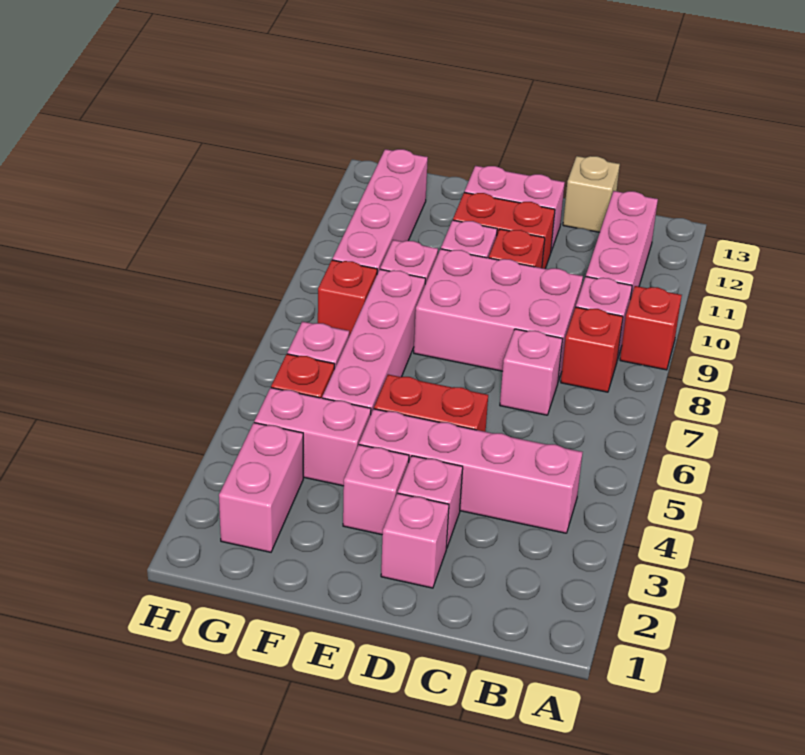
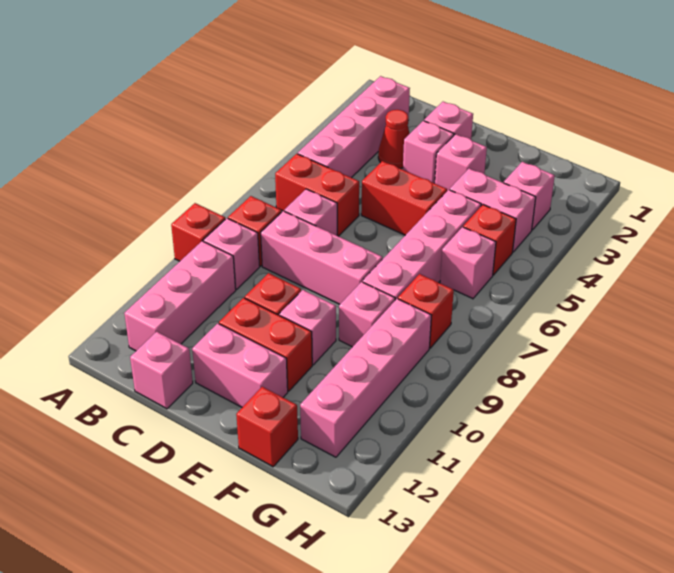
pink brick B4:E4 level 1 -> pink brick B2:B5 level 1
none -> red brick B6:C6 level 1
none -> red cone C3 level 1
pink brick C8:E9 level 1 -> pink brick C8:E8 level 1
tan brick C13 level 1 -> pink brick C13 level 1
none -> red brick F13 level 1
pink brick G2:G3 level 1 -> pink brick G3 level 1

